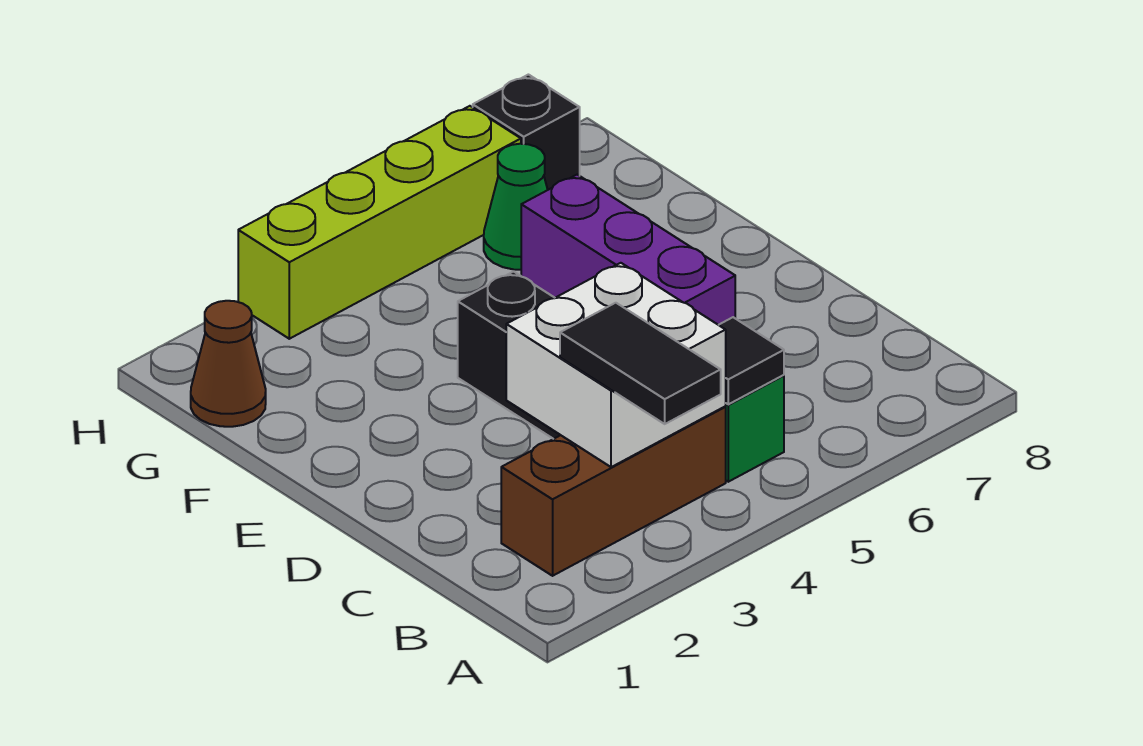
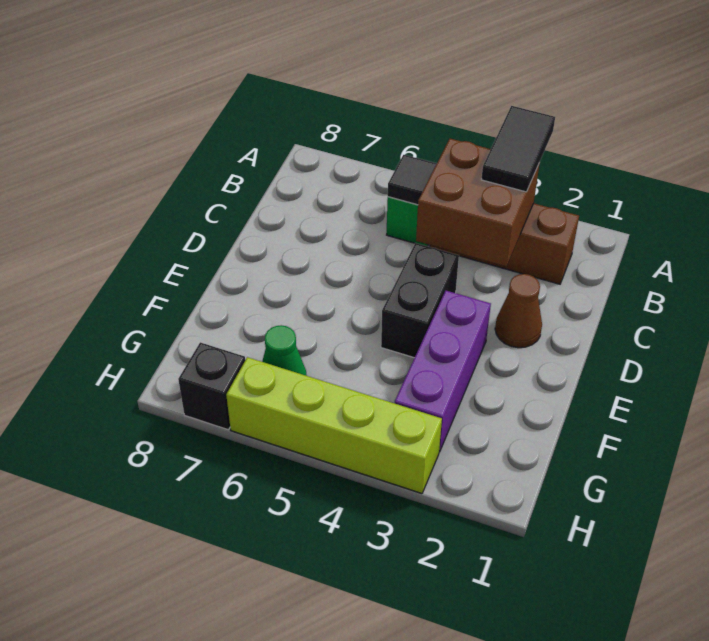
white brick B3:C4 level 2 -> brown brick B3:C4 level 2
purple brick D6:F6 level 1 -> purple brick E3:G3 level 1
brown cone G1 level 1 -> brown cone D2 level 1

